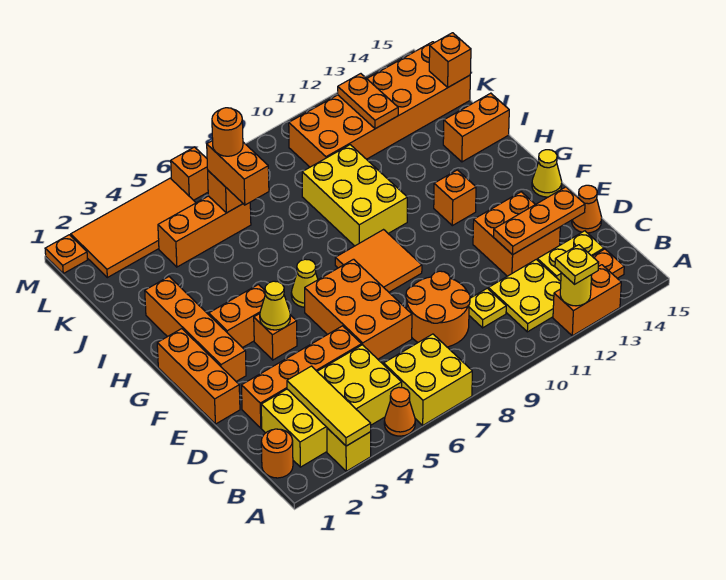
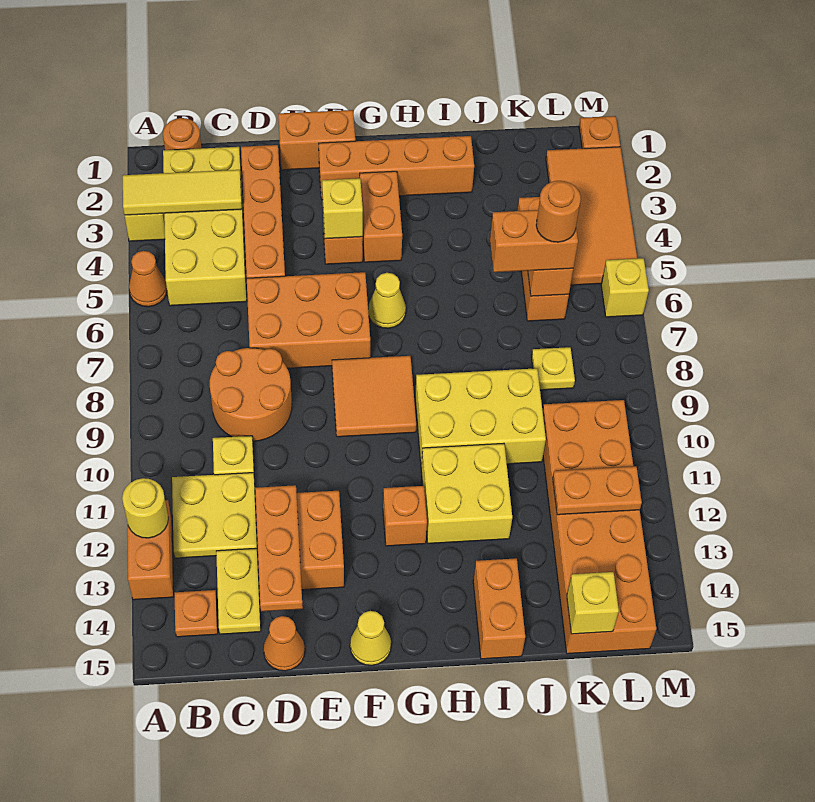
yellow brick A6:B7 level 1 -> yellow brick H11:I12 level 1
yellow plate A12 level 3 -> yellow plate K8 level 1
orange brick E1:G1 level 1 -> orange brick E1:F1 level 1
yellow cone F4 level 2 -> yellow brick F4 level 2
orange brick K15 level 2 -> yellow brick K15 level 2
orange brick M6 level 1 -> yellow brick M6 level 1

